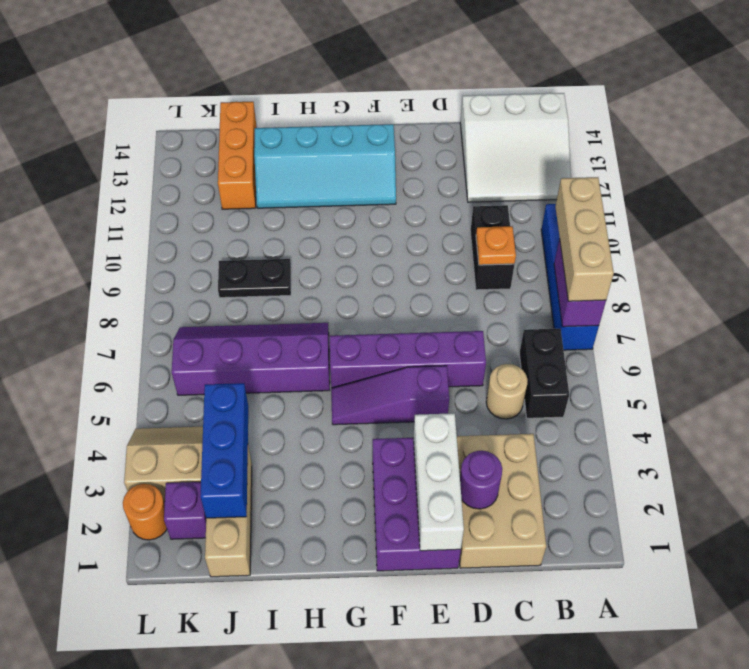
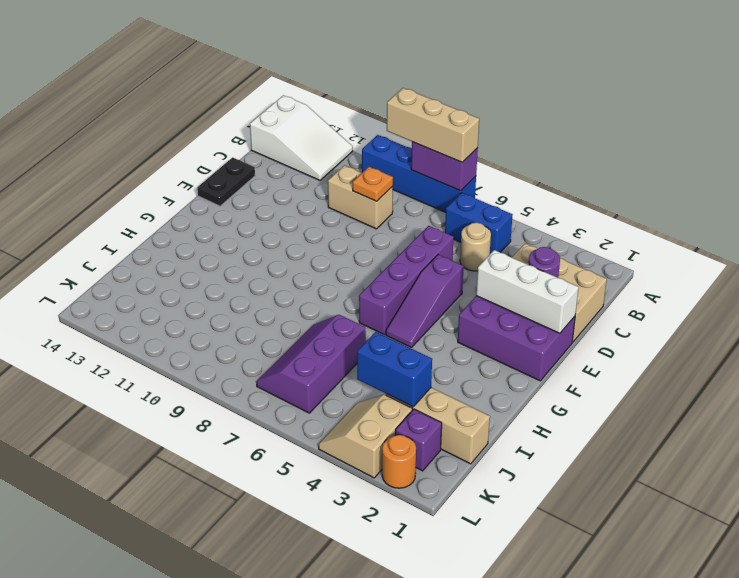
white slope A12:C14 level 1 top 14 -> white slope A12:B14 level 1 top 14
black brick B5:B6 level 1 -> blue brick B5:B6 level 1
black brick C9:C10 level 1 -> tan brick C9:C10 level 1
cyan slope F12:I13 level 1 top 13 -> none
purple slope H6:K7 level 1 top 6 -> purple slope I6:K7 level 1 top 6
black plate I9:J9 level 1 -> black plate D14:E14 level 1
blue brick J2:J4 level 2 -> blue brick J3:J4 level 2
orange brick J12:J14 level 1 -> none

